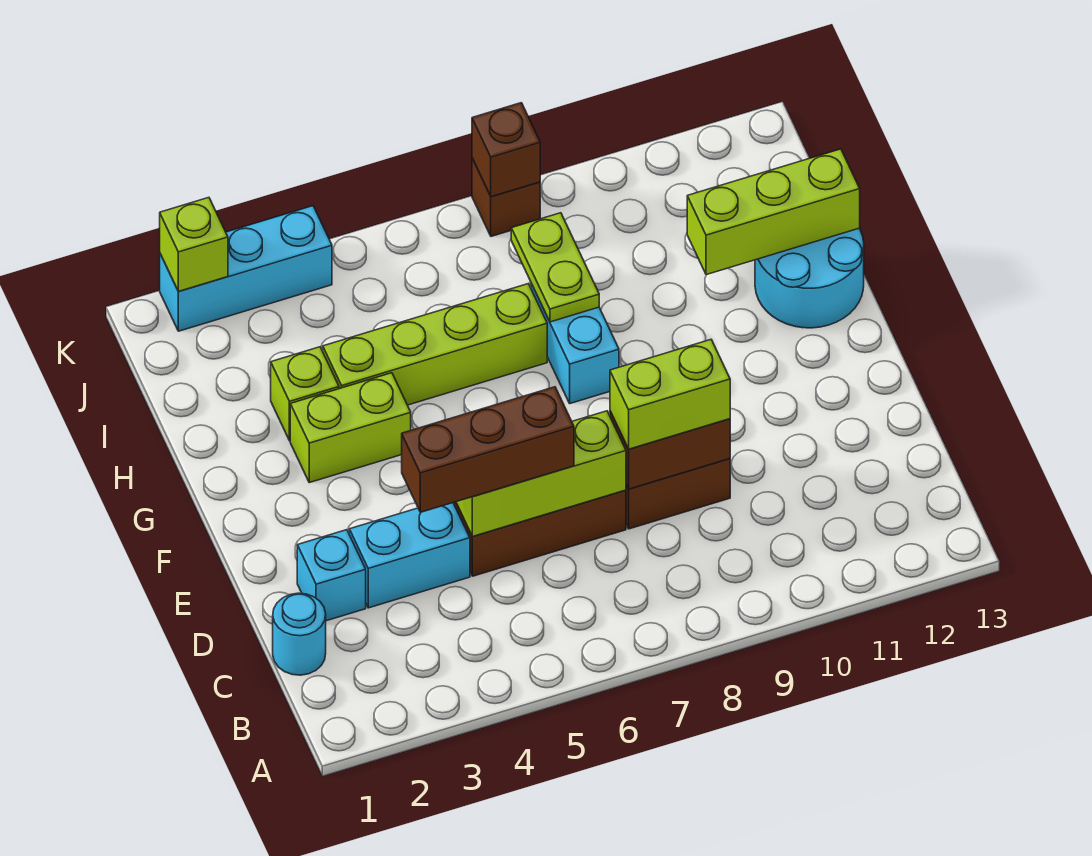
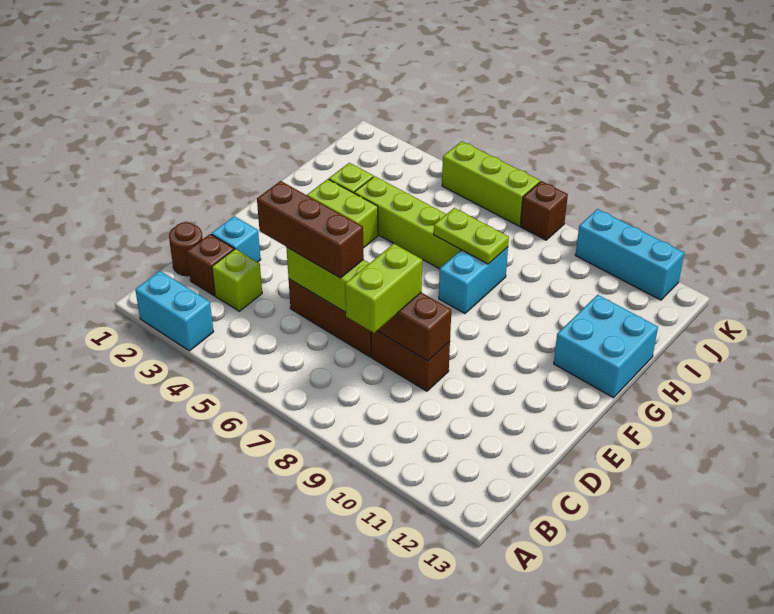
cyan round brick C1 level 1 -> brown round brick C1 level 1
cyan brick D3:D4 level 1 -> cyan brick A2:A3 level 1
lime brick D8:D9 level 3 -> lime brick C8:D8 level 3
cyan round brick G12:H13 level 1 -> cyan brick G12:H13 level 1
lime plate H8:I8 level 2 -> lime plate H7:H8 level 2
lime brick H11:H13 level 2 -> lime brick K5:K7 level 1
cyan brick K2:K4 level 1 -> cyan brick K10:K12 level 1
lime brick K2 level 2 -> lime brick C3 level 1
brown brick K8 level 2 -> brown brick C2 level 1

